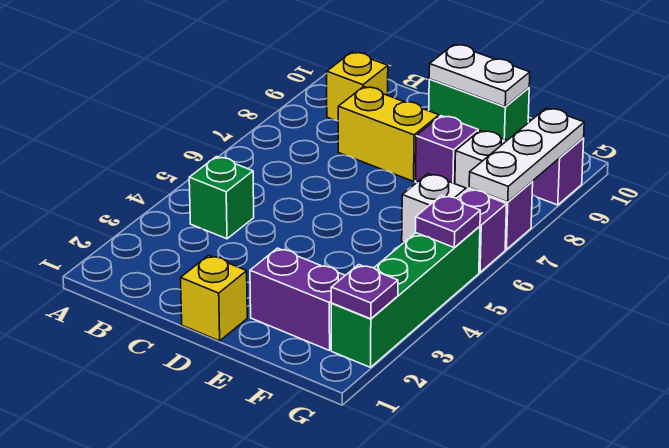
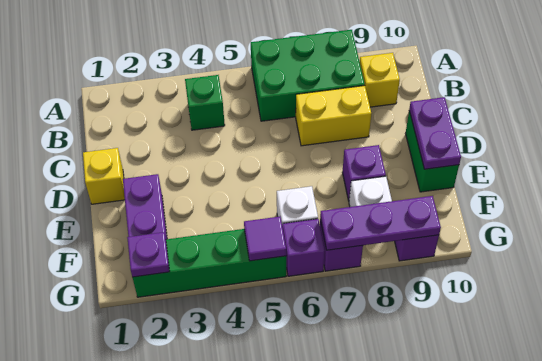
none -> green brick A6:B8 level 1
yellow brick C8:D8 level 1 -> yellow brick C7:C8 level 1
white plate D10:E10 level 2 -> purple plate D10:E10 level 2
purple plate G5 level 2 -> purple tile G5 level 2
white plate G7:G9 level 2 -> purple plate G7:G9 level 2

